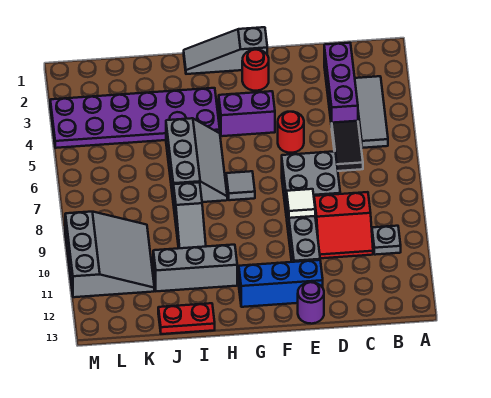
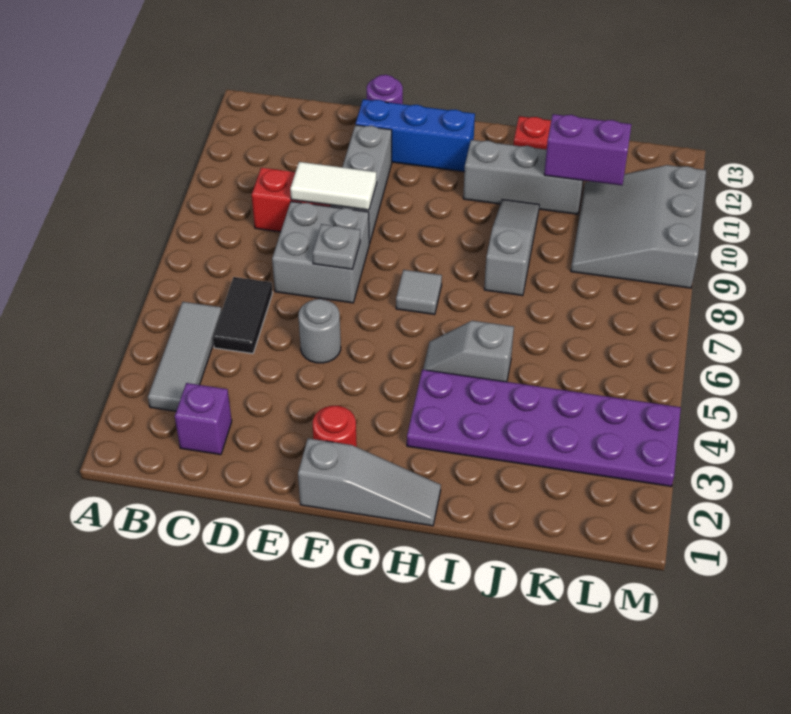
grey plate B10 level 1 -> grey plate E7 level 2
purple brick C2:C4 level 1 -> purple brick C2 level 1
red round brick E5 level 1 -> grey round brick E5 level 1
white tile E9 level 2 -> white tile D9:E9 level 2
purple brick F4:G4 level 1 -> purple brick J11:K11 level 2
grey slope H5:I7 level 1 top I -> grey slope H5:I5 level 1 top I

